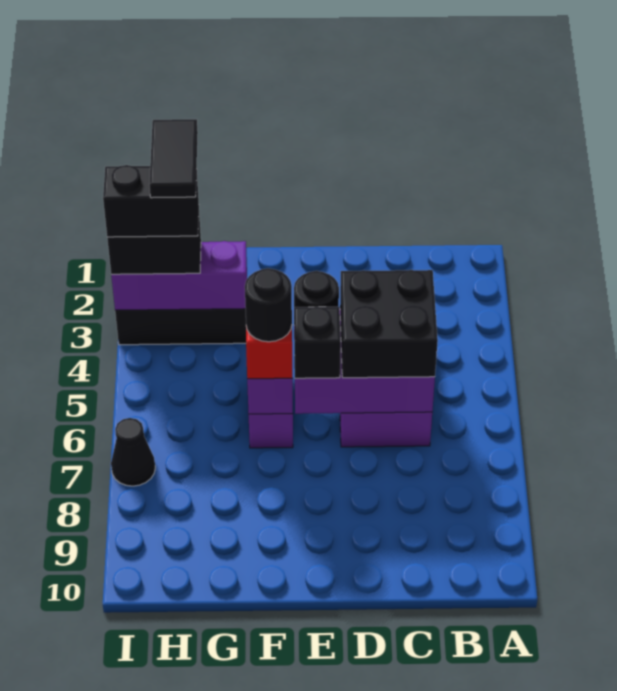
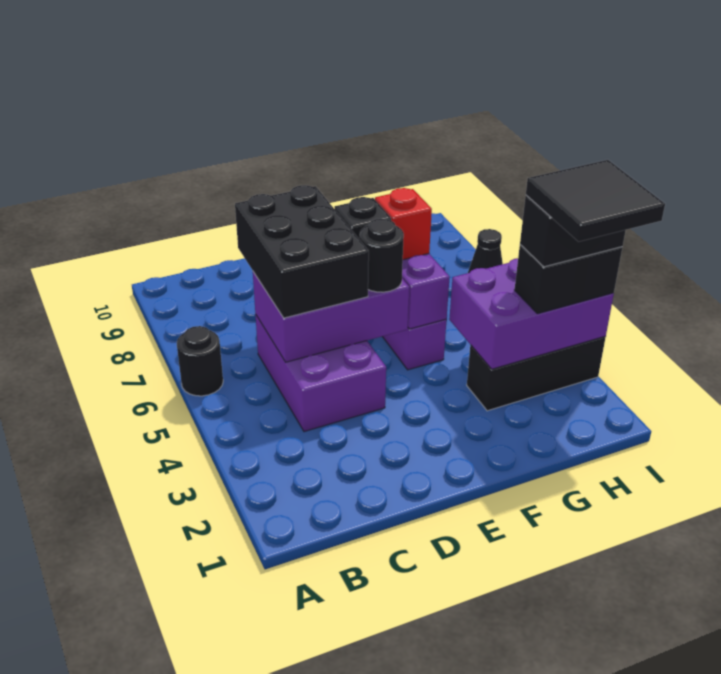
black brick C5:D6 level 3 -> black brick C5:D7 level 3
black round brick F6 level 4 -> black round brick A6 level 1
purple brick G3:I3 level 2 -> purple brick G3:I4 level 2
black tile H2:H3 level 5 -> black tile H2:I3 level 5

